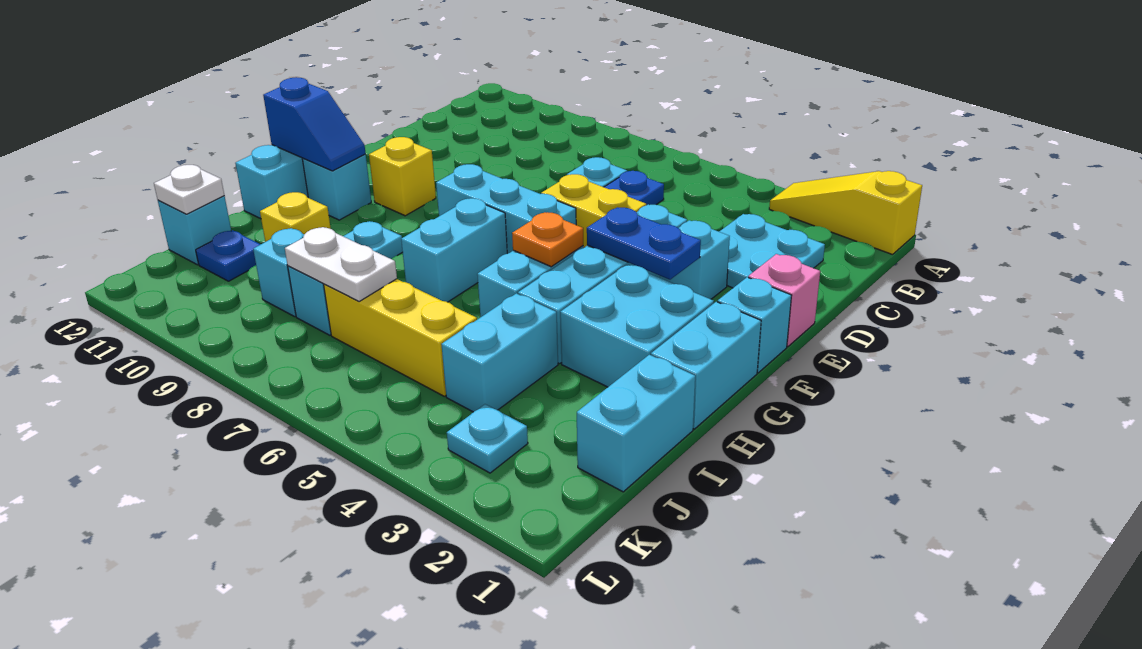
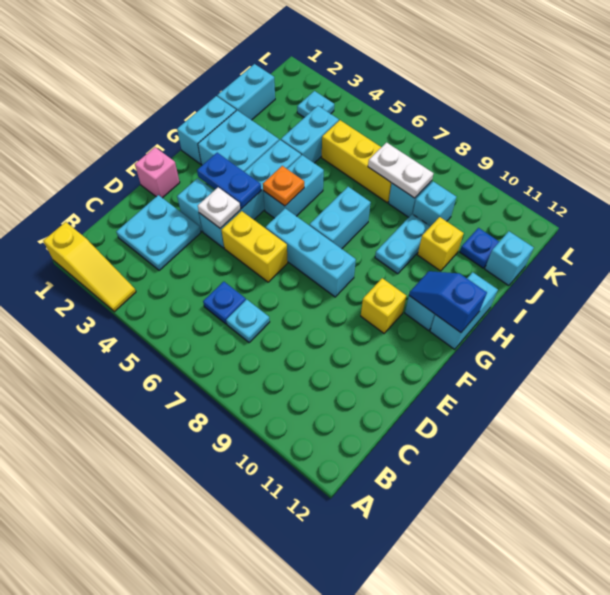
cyan brick F1 level 1 -> none
white plate J12 level 2 -> white plate E4 level 2

